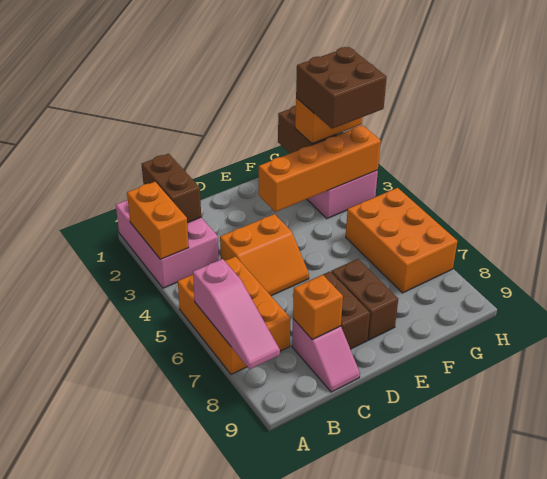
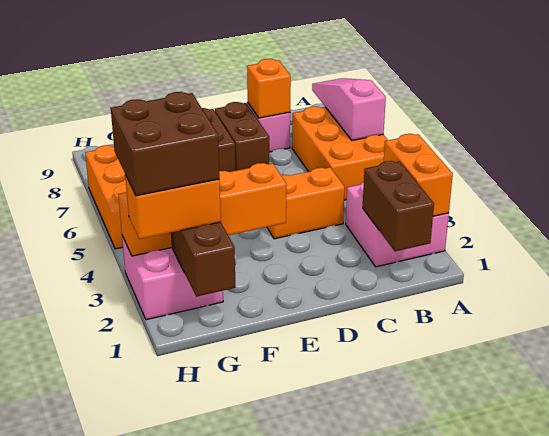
pink brick A1:B3 level 1 -> pink brick A2:B3 level 1

